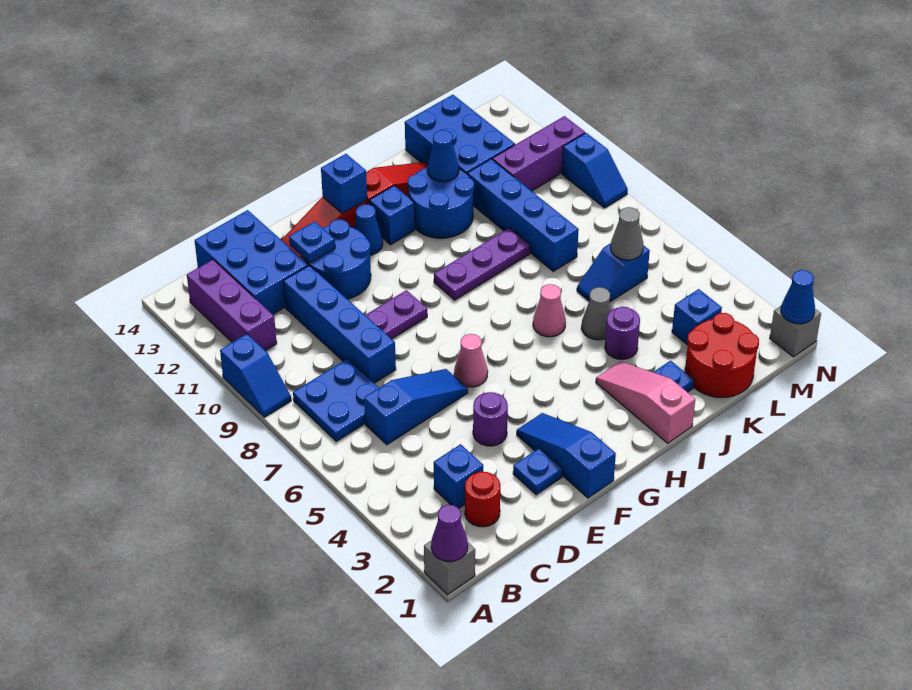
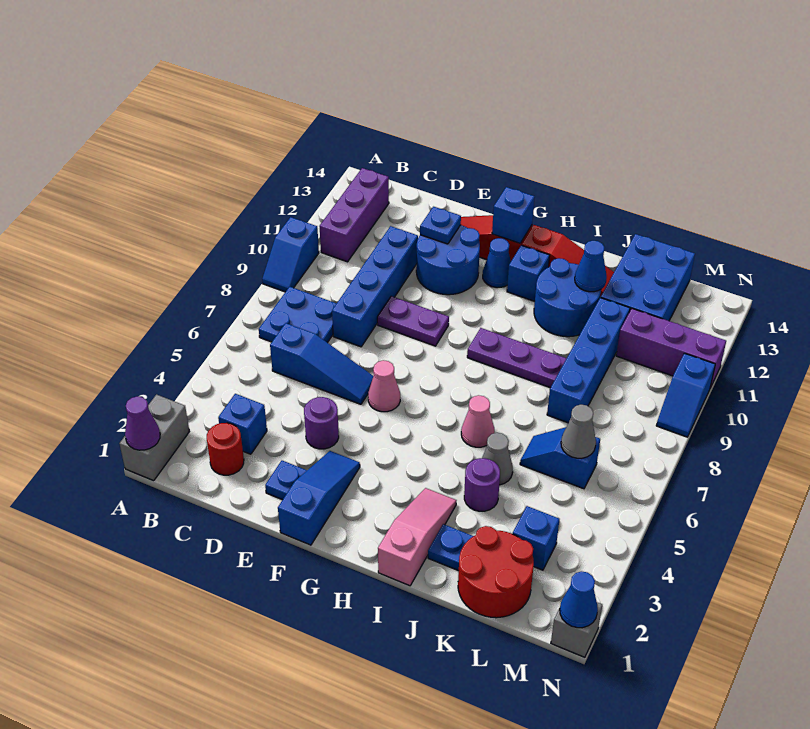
grey brick A1 level 1 -> grey brick A1:A2 level 1
blue brick C12:D14 level 1 -> none

